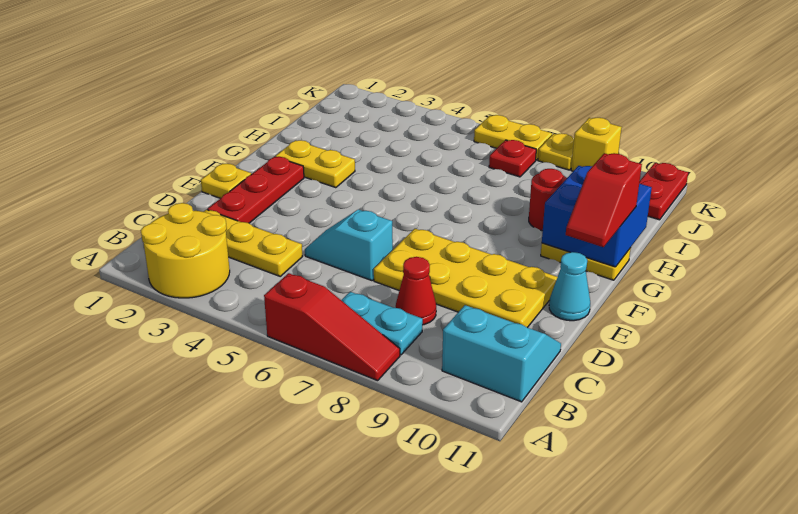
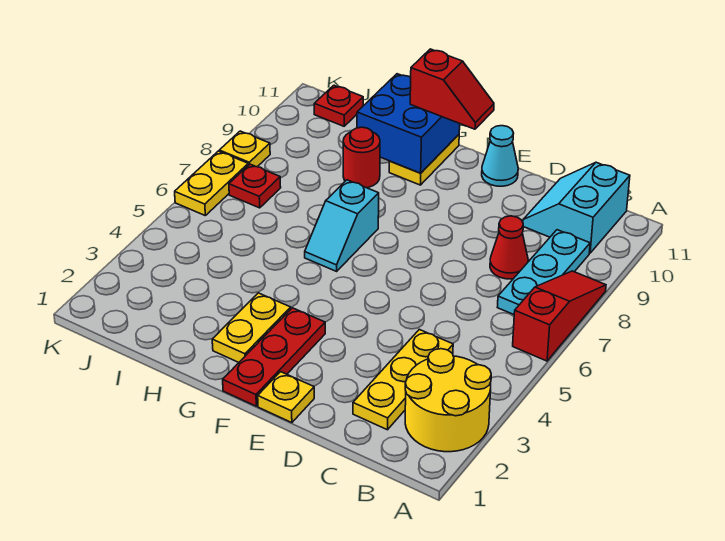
cyan plate B7:B8 level 1 -> cyan plate B7:B9 level 1
red plate D2:F2 level 1 -> red plate F1:F3 level 1
cyan slope D5:D6 level 1 top 6 -> cyan slope G6:G7 level 1 top 7
yellow plate D7:E10 level 1 -> none
red plate J11:K11 level 1 -> red plate J11 level 1
yellow brick K9 level 1 -> none

